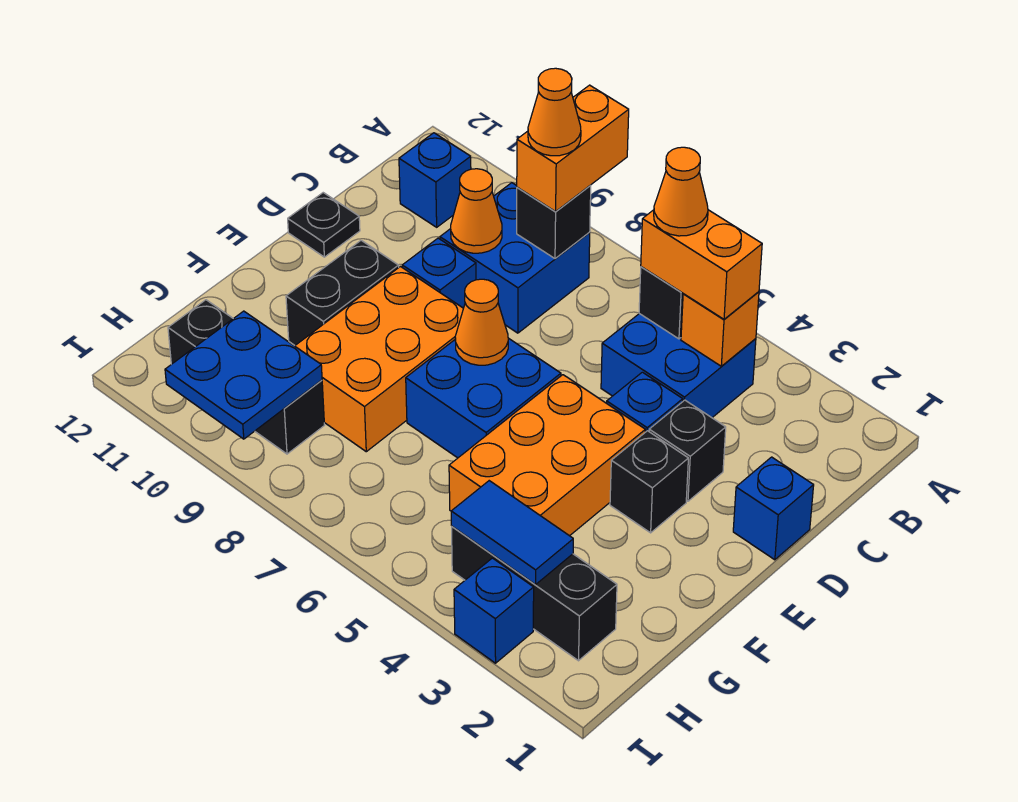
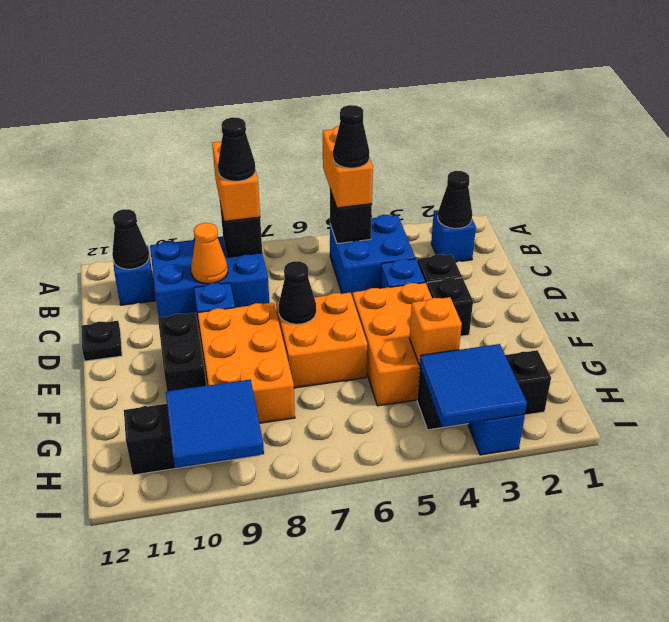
none -> black cone B2 level 2
orange brick B4 level 2 -> orange brick G4 level 2
orange brick B4:B5 level 3 -> orange brick A5:B5 level 3
orange cone B5 level 4 -> black cone B5 level 4
blue brick B8:C9 level 1 -> blue brick B8:C10 level 1
orange cone B8 level 4 -> black cone B8 level 4
none -> black cone B11 level 2
blue brick D1 level 1 -> blue brick B2 level 1
blue brick E6:F7 level 1 -> orange brick E6:F7 level 1
orange cone E7 level 2 -> black cone E7 level 2
blue tile H3:H4 level 2 -> blue tile H3:I4 level 2
blue plate H9:I10 level 2 -> blue tile H9:I10 level 2

